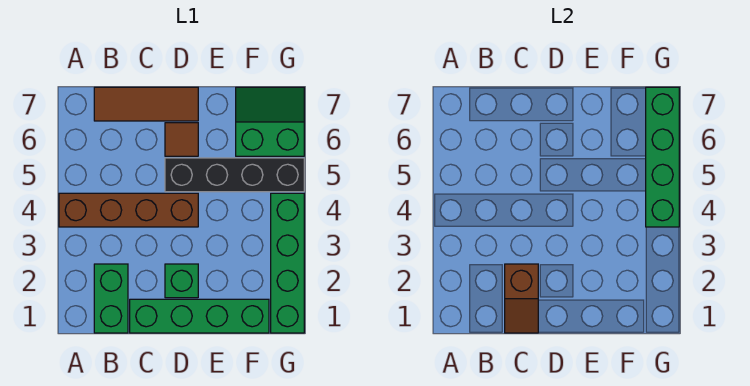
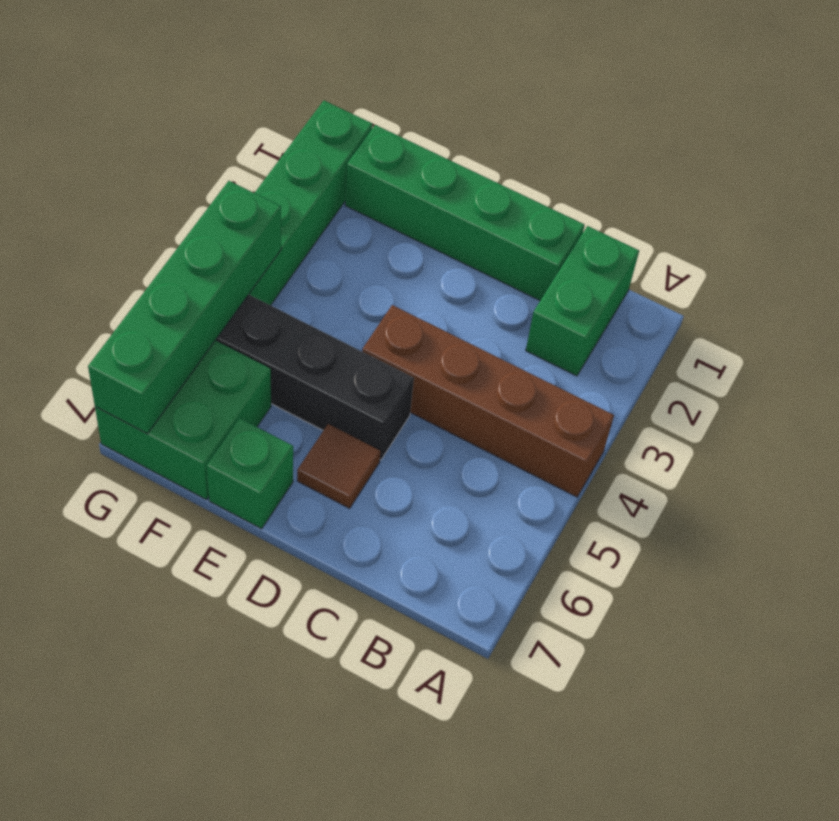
brown tile B7:D7 level 1 -> none
brown slope C1:C2 level 2 top 2 -> none
green brick D2 level 1 -> green brick E7 level 1
green slope F6:G7 level 1 top 6 -> green brick F6:G7 level 1

